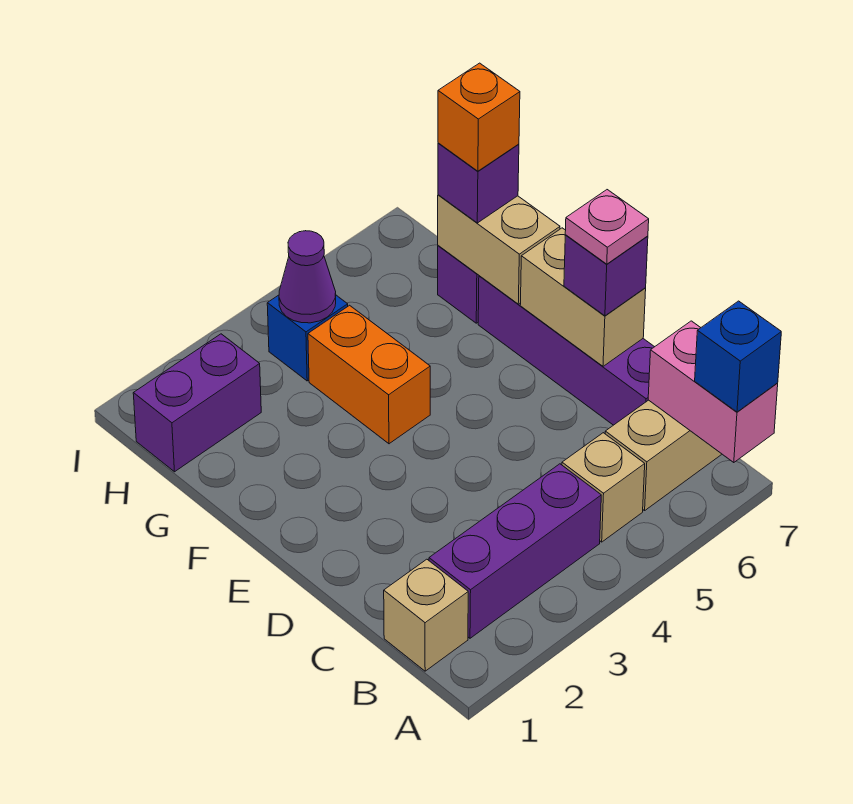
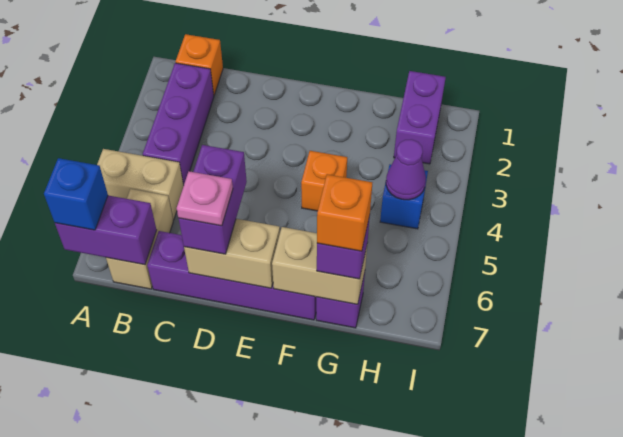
pink brick A7:B7 level 2 -> purple brick A7:B7 level 2
tan brick B1 level 1 -> orange brick B1 level 1
tan brick B5 level 1 -> tan brick A5:B5 level 1
purple brick D7 level 3 -> purple brick D6:D7 level 3
orange brick F4:G4 level 1 -> orange brick F4 level 1

